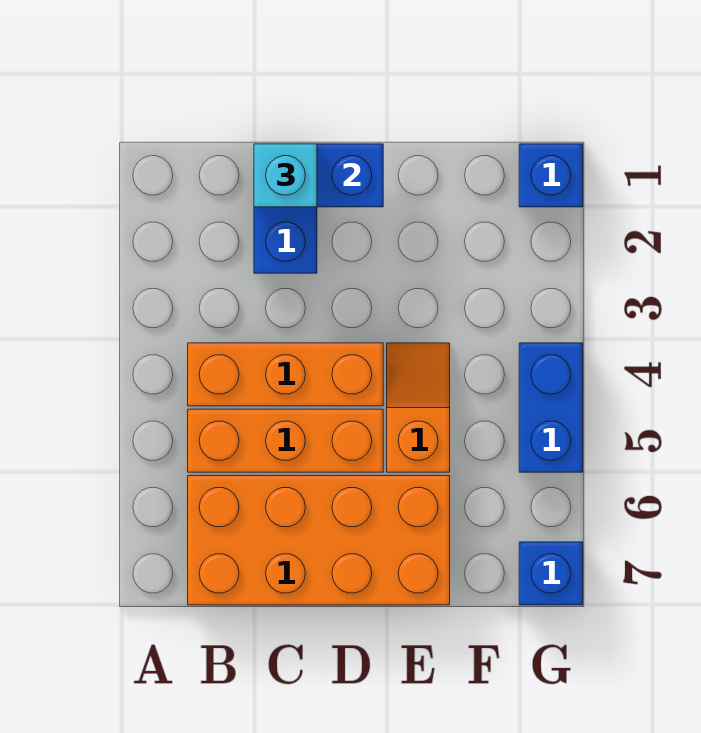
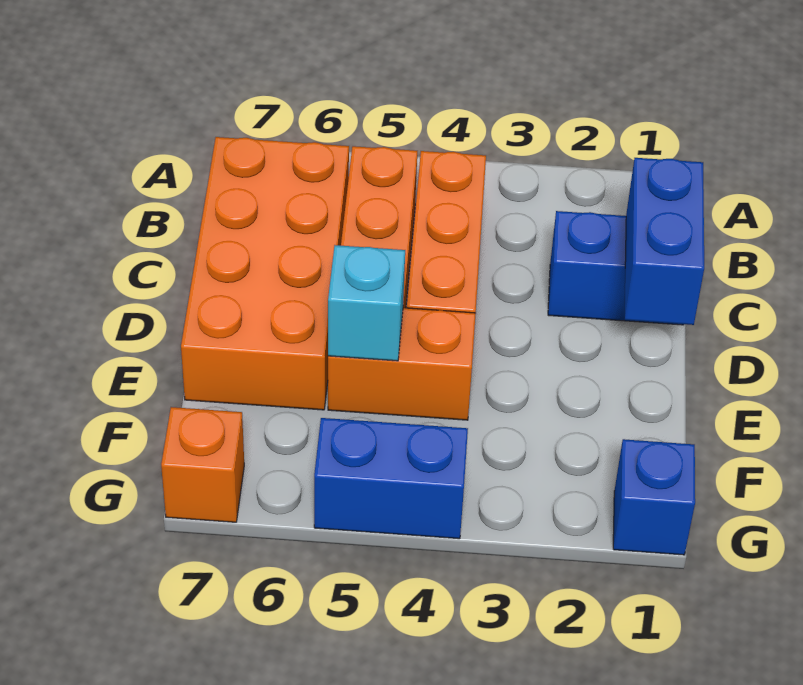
cyan brick C1 level 3 -> cyan brick E5 level 2
orange slope E4:E5 level 1 top 5 -> orange brick E4:E5 level 1
blue brick G7 level 1 -> orange brick G7 level 1

